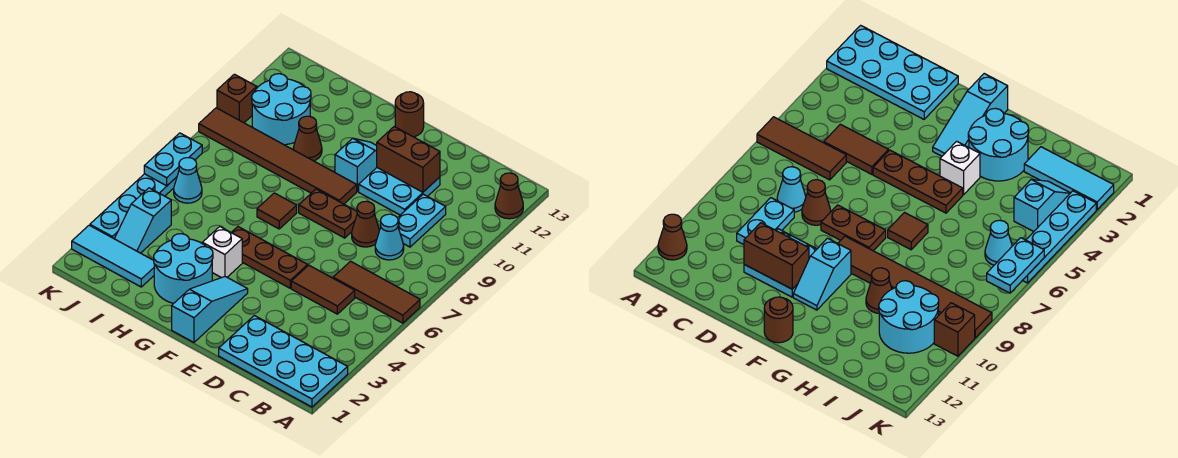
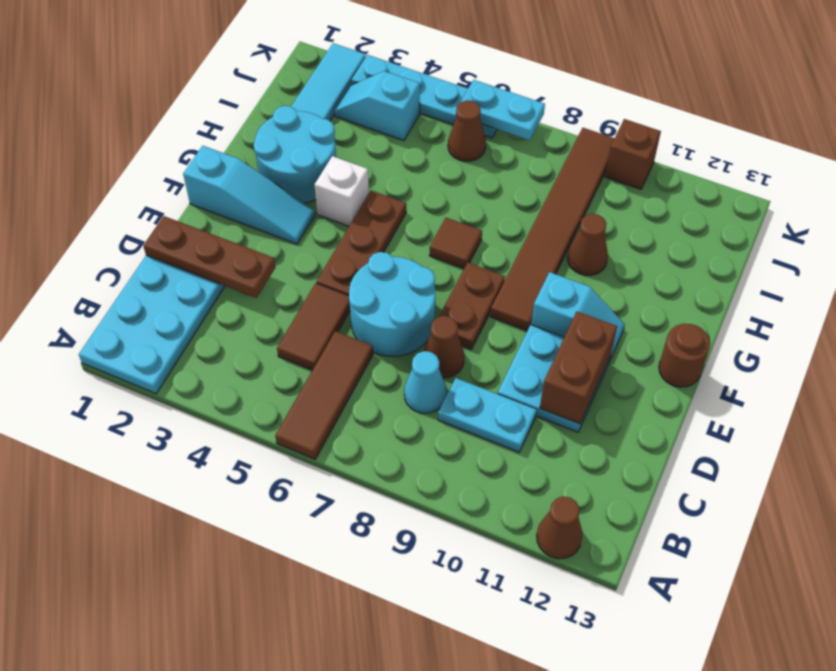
none -> brown plate D1:D3 level 2
cyan round brick I10:J11 level 1 -> cyan round brick D6:E7 level 1
cyan cone J6 level 1 -> brown cone J6 level 1

